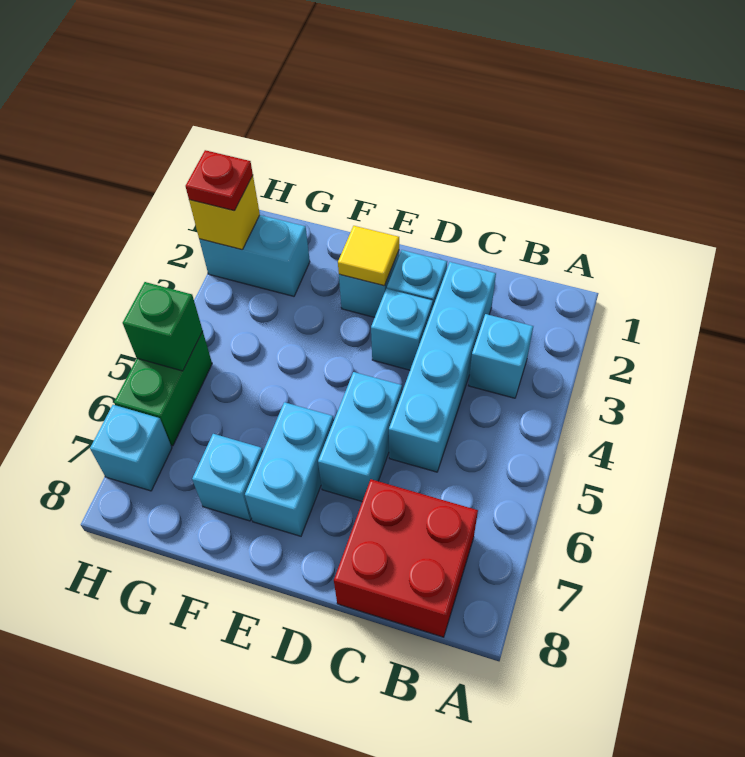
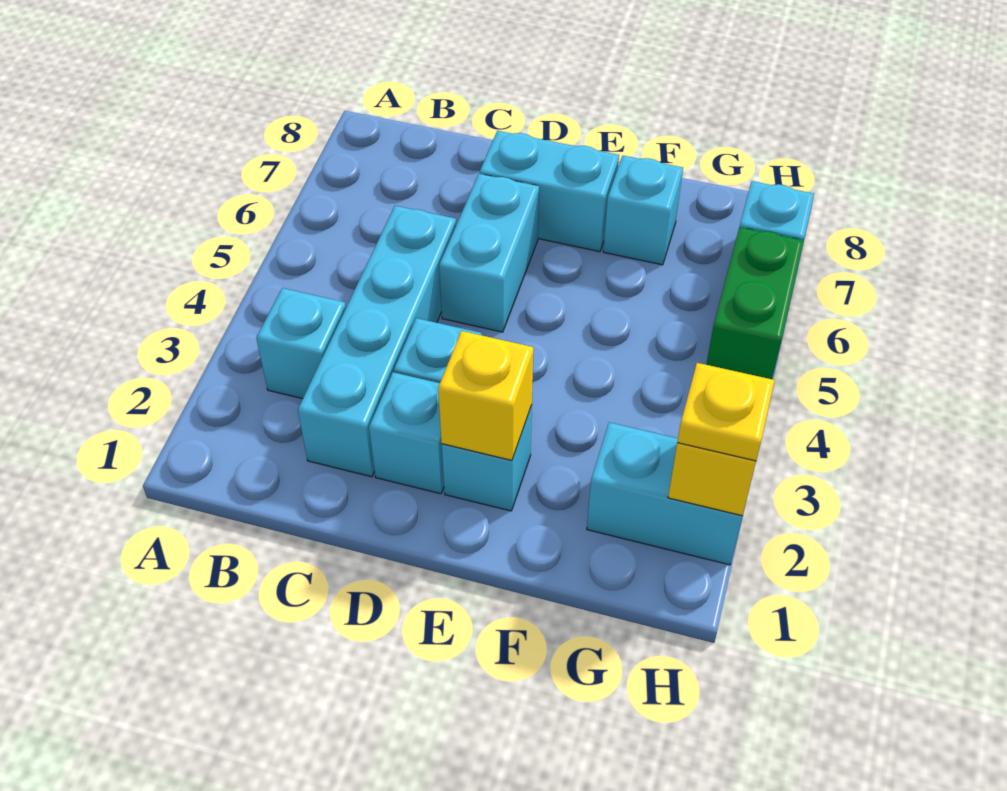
red brick B7:C8 level 1 -> none
yellow tile E2 level 2 -> yellow brick E2 level 2
cyan brick E6:E7 level 1 -> cyan brick D7:E7 level 1
red plate H2 level 3 -> yellow plate H2 level 3
green brick H5 level 2 -> none

